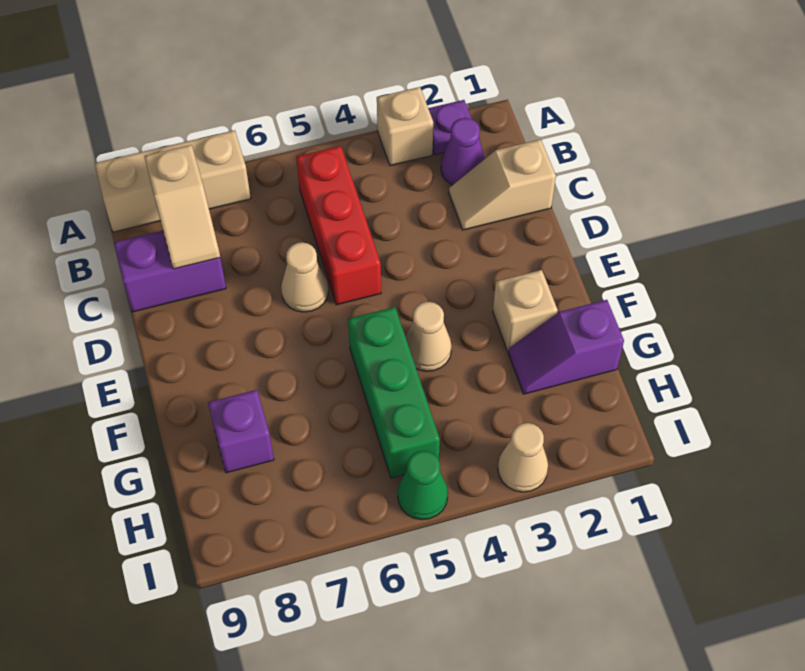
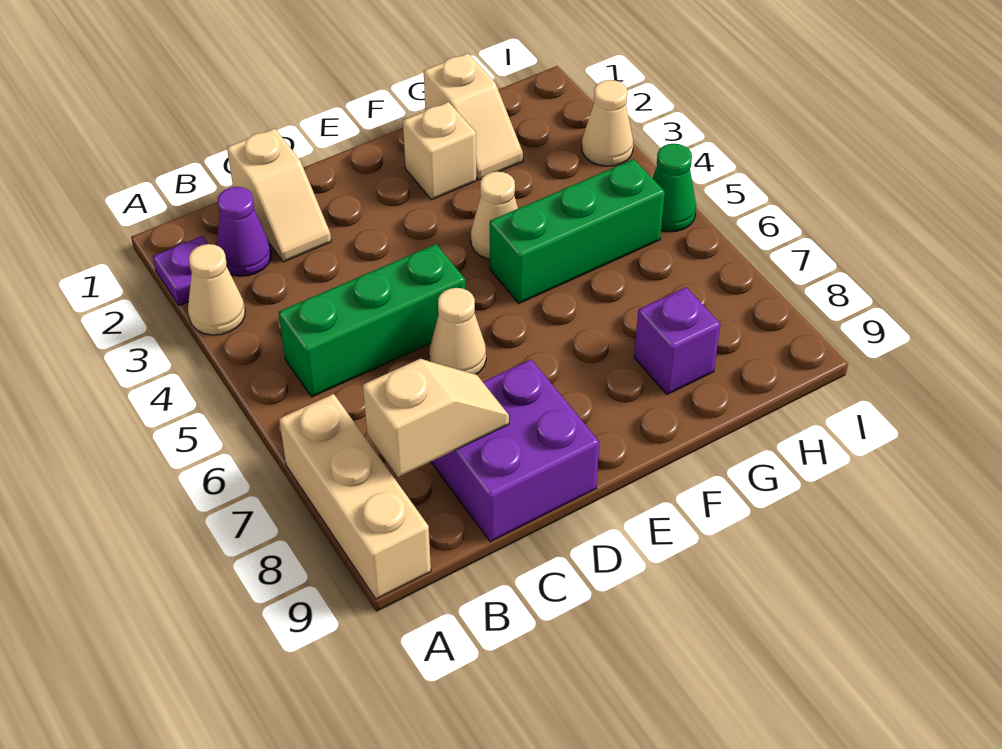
tan brick A3 level 1 -> tan cone A3 level 1
red brick B5:D5 level 1 -> green brick B5:D5 level 1
purple brick C8:C9 level 1 -> purple brick C8:D9 level 1
purple slope G1:G2 level 1 top 1 -> tan slope G1:G2 level 1 top 1

